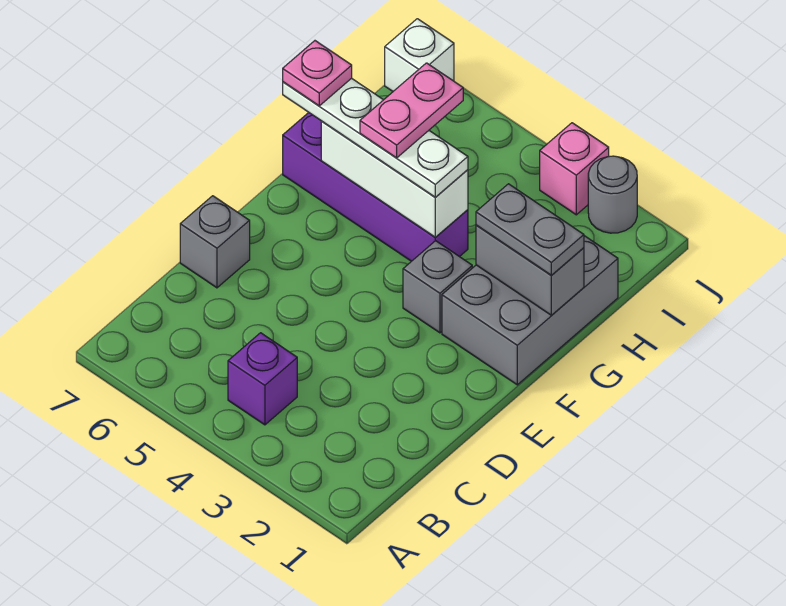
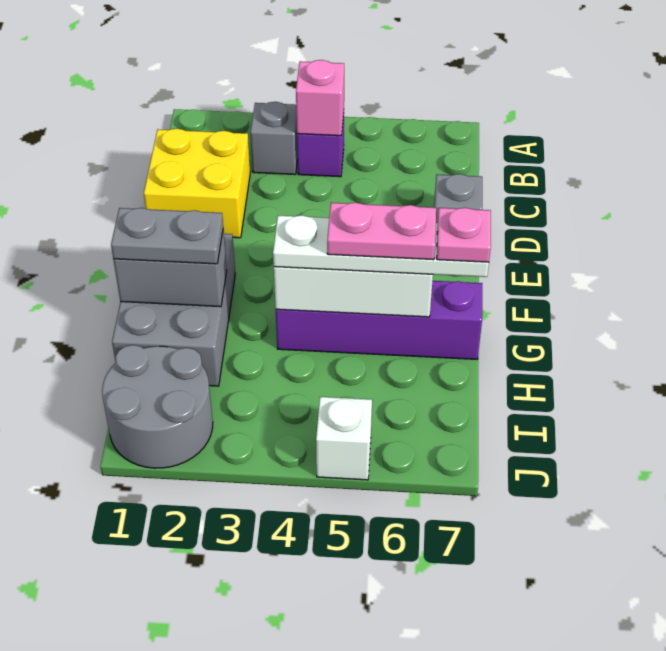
none -> yellow brick C1:D2 level 1
grey brick F3 level 1 -> grey brick B3 level 1
pink plate G5:H5 level 4 -> pink plate G5:G6 level 4
grey round brick J2 level 1 -> grey round brick I1:J2 level 1
pink brick J3 level 1 -> pink brick B4 level 2
white brick J7 level 1 -> white brick J5 level 1

